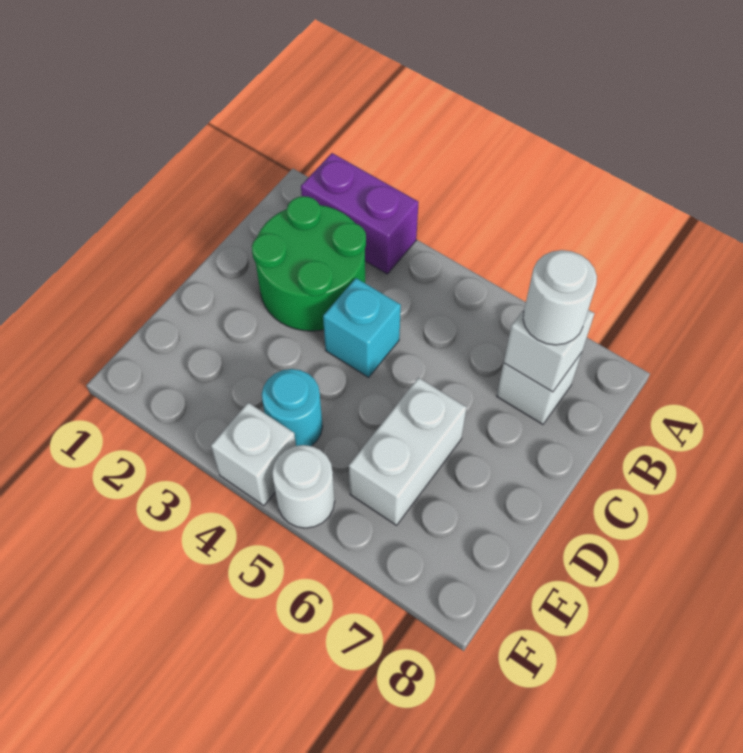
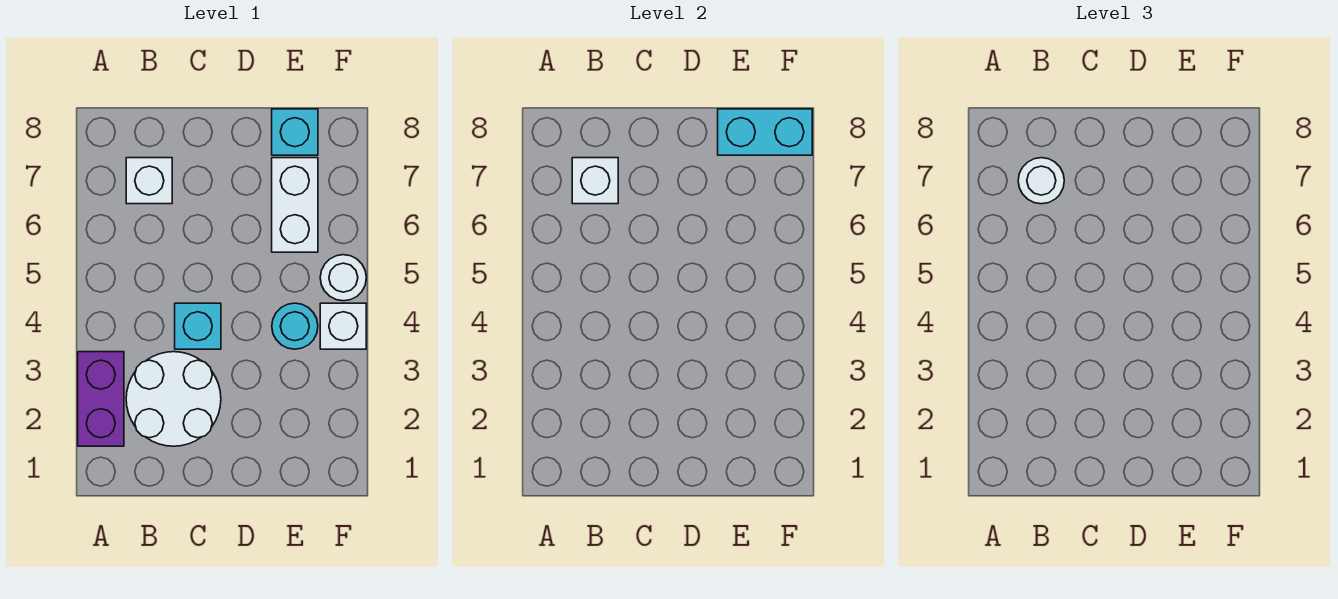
green round brick B2:C3 level 1 -> white round brick B2:C3 level 1
white brick D6:E6 level 1 -> white brick E6:E7 level 1
none -> cyan brick E8 level 1
none -> cyan brick E8:F8 level 2

